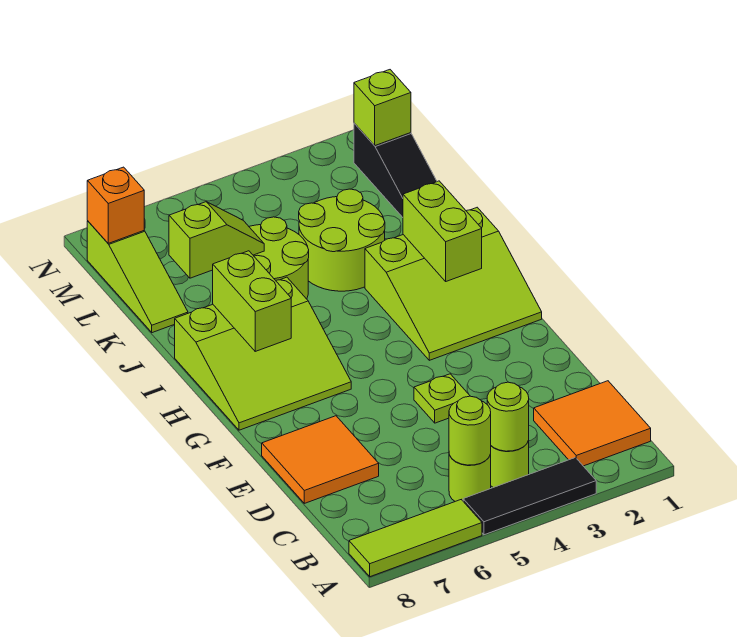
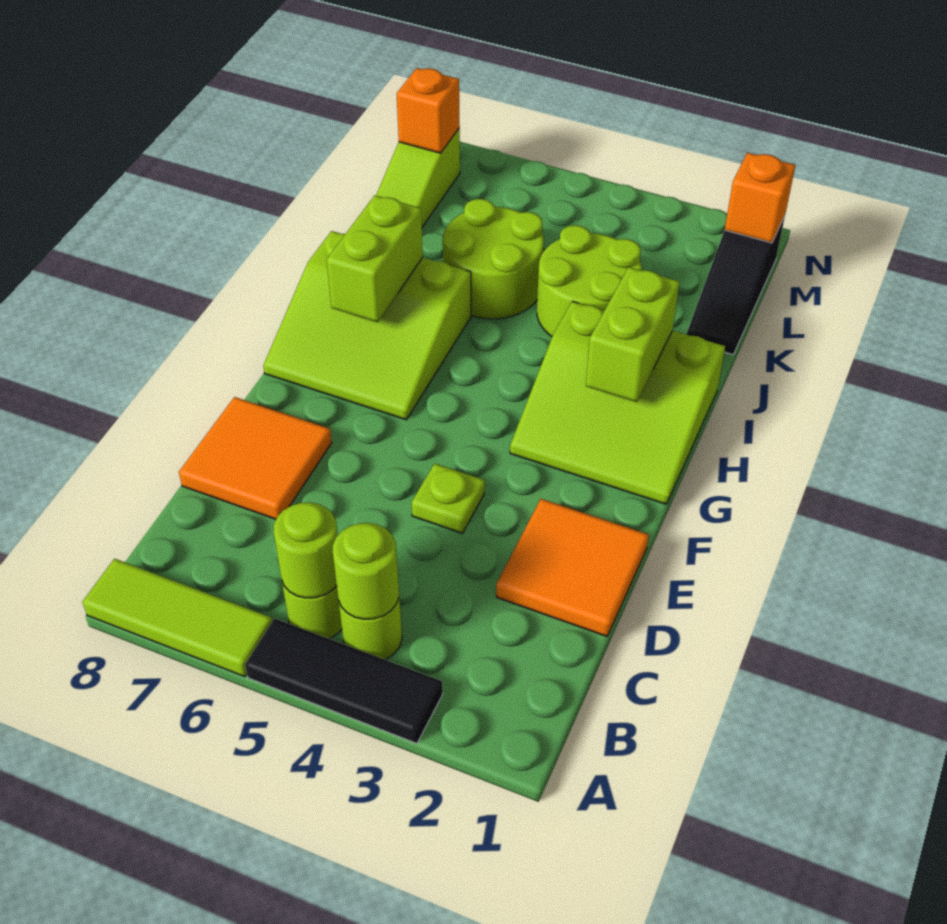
orange tile B1:C2 level 1 -> orange tile D1:E2 level 1
lime slope K6:K7 level 2 top 7 -> none
lime brick M1 level 2 -> orange brick M1 level 2

